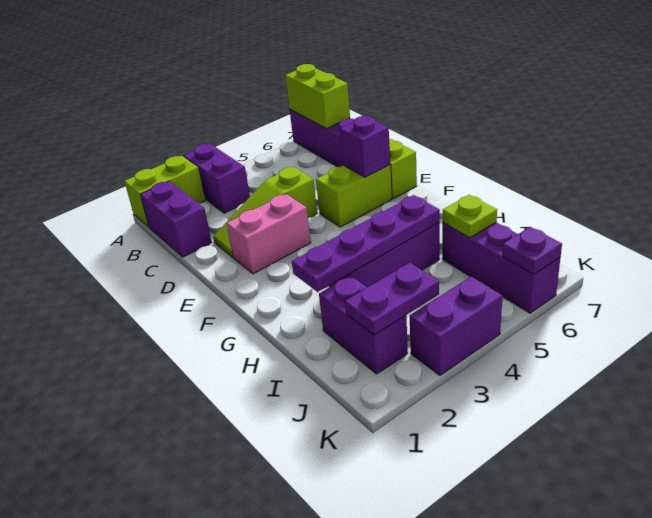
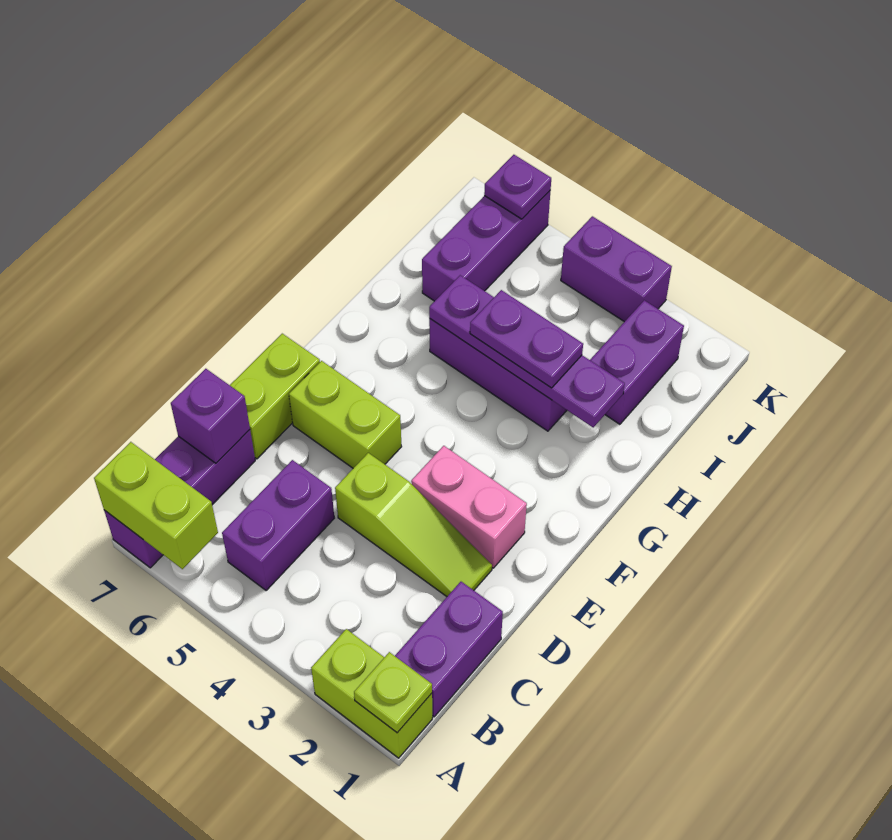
purple brick A3:B3 level 1 -> purple brick B5:C5 level 1
lime brick A7:B7 level 2 -> lime brick A6:A7 level 2
purple brick E6 level 2 -> purple brick C7 level 2
lime plate I6 level 2 -> lime plate A1 level 2
purple plate J2:J3 level 2 -> purple plate H3:H4 level 3

